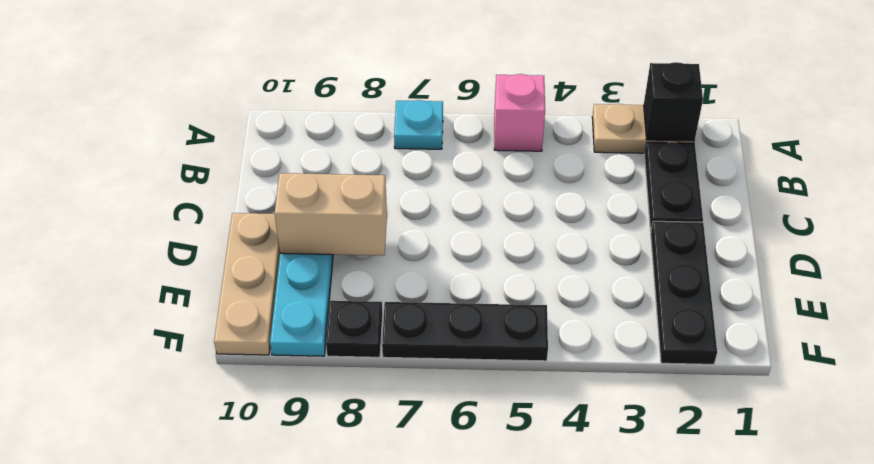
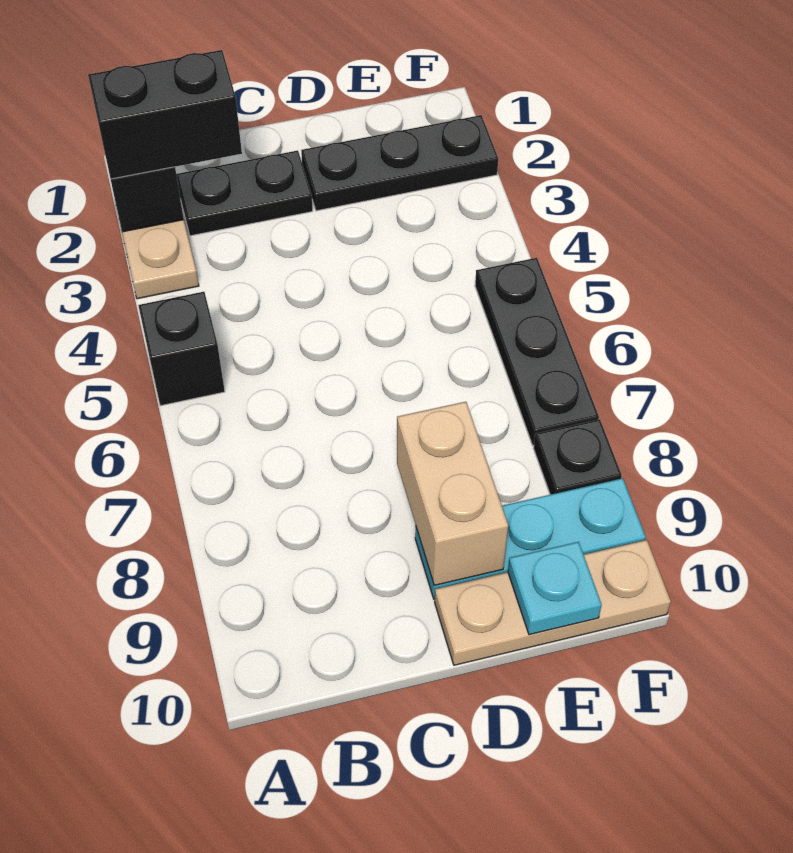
none -> black brick A2:B2 level 3
pink brick A5 level 1 -> black brick A5 level 1
cyan plate A7 level 1 -> cyan plate E10 level 2

